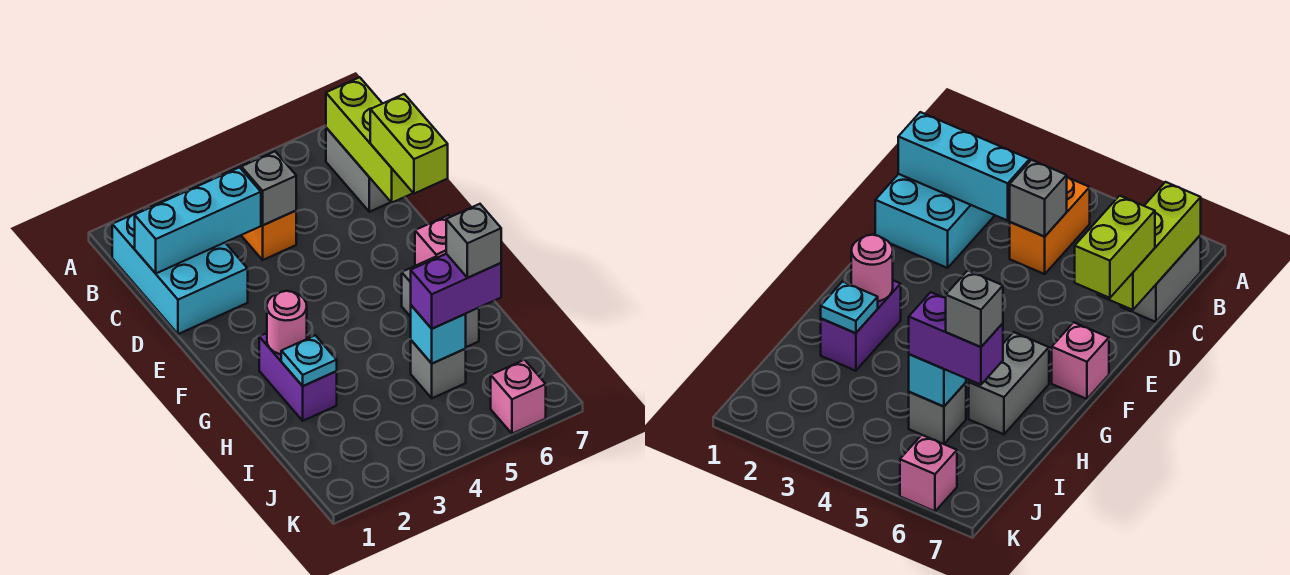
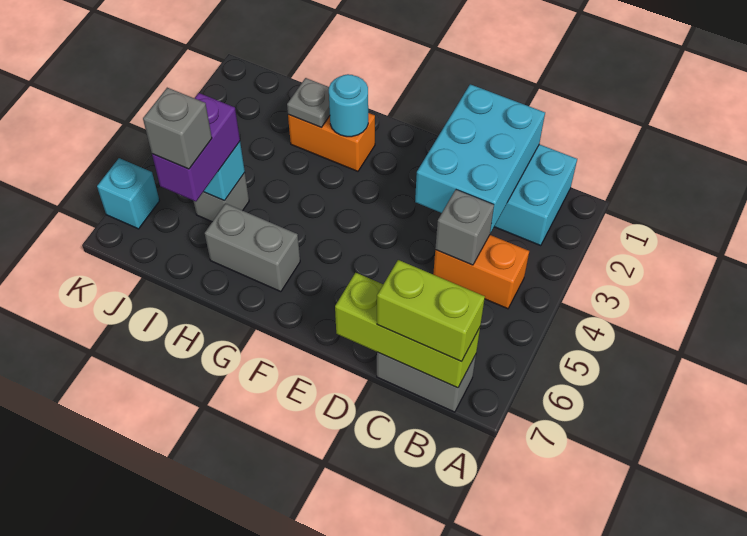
cyan brick C1:C3 level 2 -> cyan brick C1:D3 level 2
lime brick D7:E7 level 3 -> lime brick B7:C7 level 3
pink brick F7 level 1 -> none
purple brick G2:H2 level 1 -> orange brick G2:H2 level 1
pink round brick G2 level 2 -> cyan round brick G2 level 2
cyan plate H2 level 2 -> grey plate H2 level 2
pink brick K6 level 1 -> cyan brick K6 level 1

